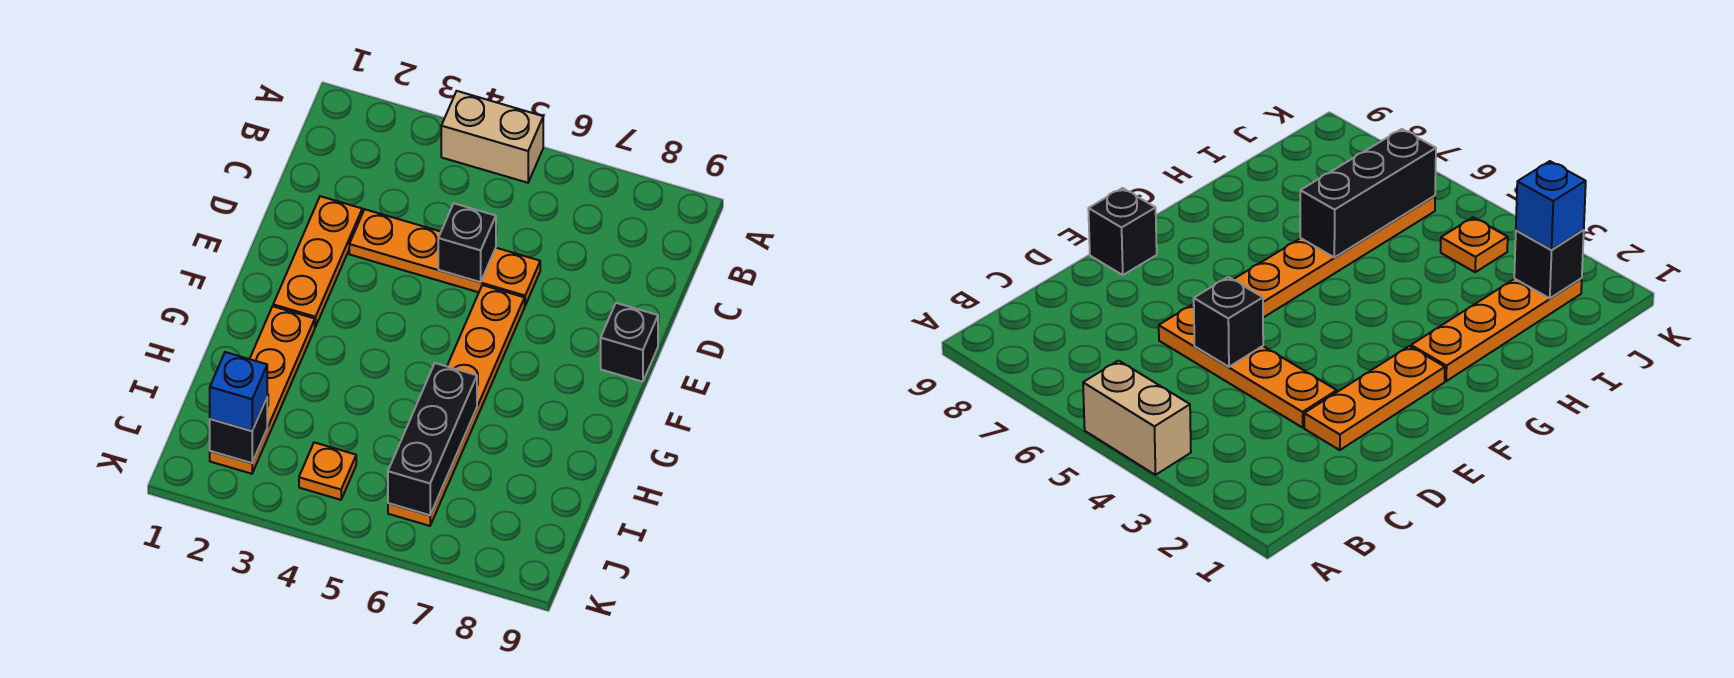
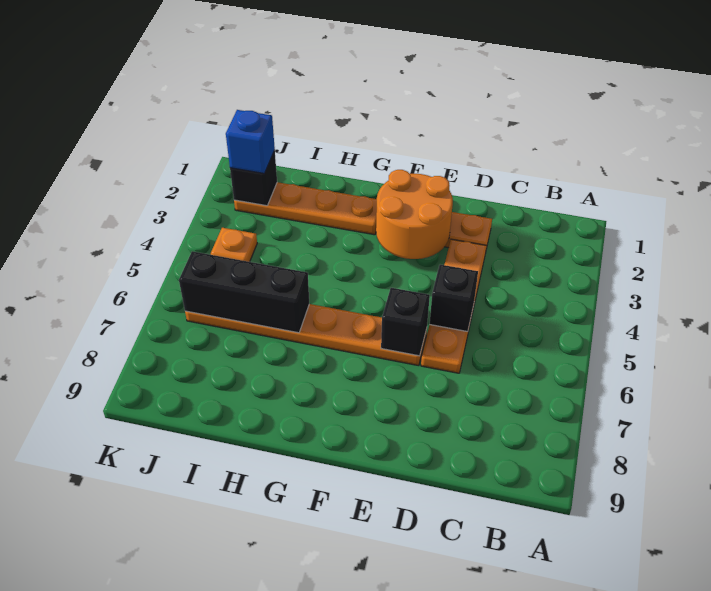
tan brick A4:A5 level 1 -> none
none -> orange round brick E2:F3 level 2
black brick E9 level 1 -> black brick E6 level 2

